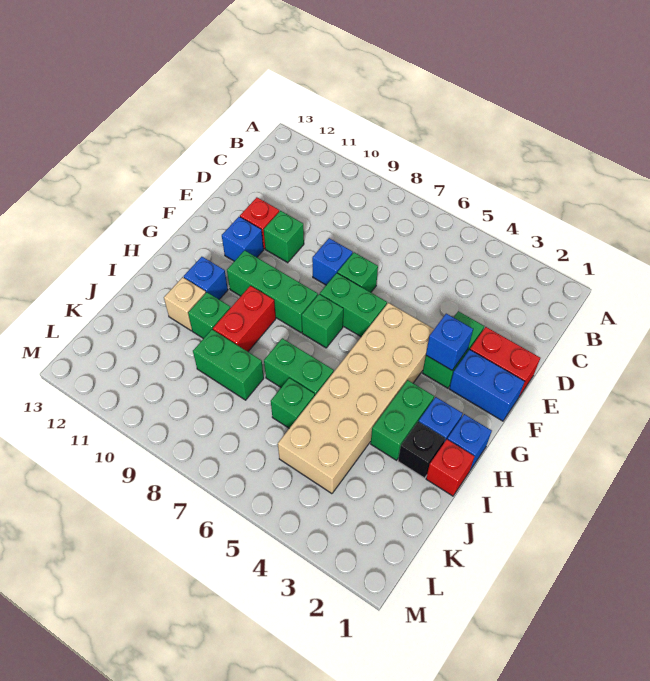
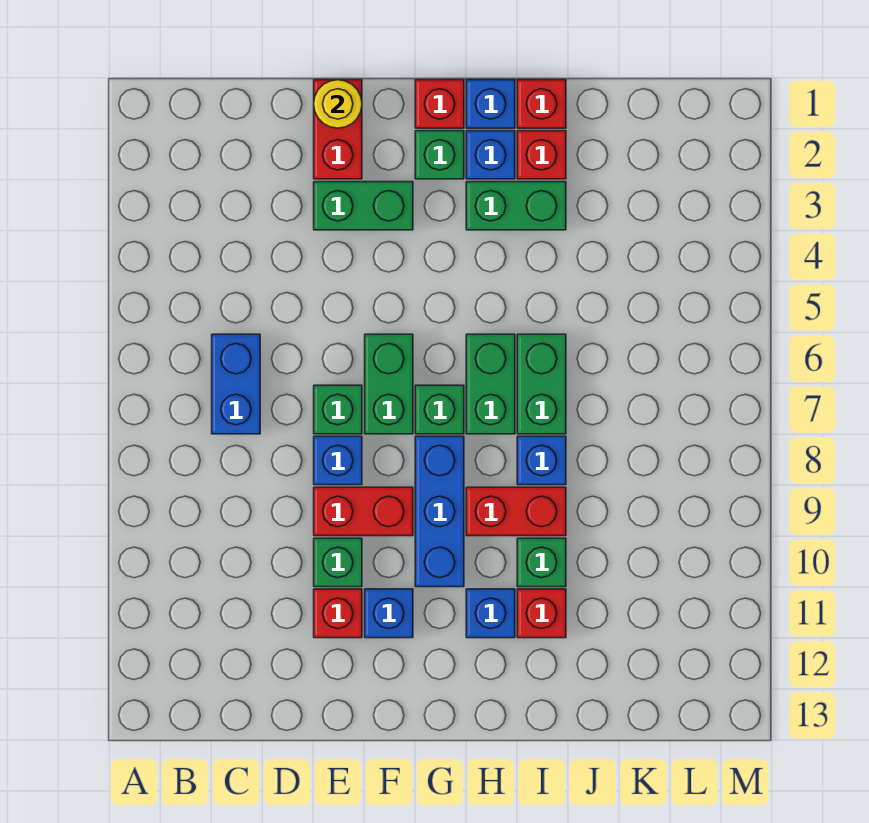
none -> yellow round brick E1 level 2
none -> red brick E9:F9 level 1
blue brick F1:F2 level 1 -> blue brick C6:C7 level 1
blue brick F3 level 2 -> blue brick I8 level 1
tan brick F4:K5 level 1 -> none
none -> red brick G1 level 1
green brick G8:G10 level 1 -> blue brick G8:G10 level 1
black brick I2 level 1 -> red brick I2 level 1
tan brick I11 level 1 -> red brick I11 level 1
green brick J6 level 1 -> green brick G2 level 1
green brick J8:J9 level 1 -> green brick H6:H7 level 1

